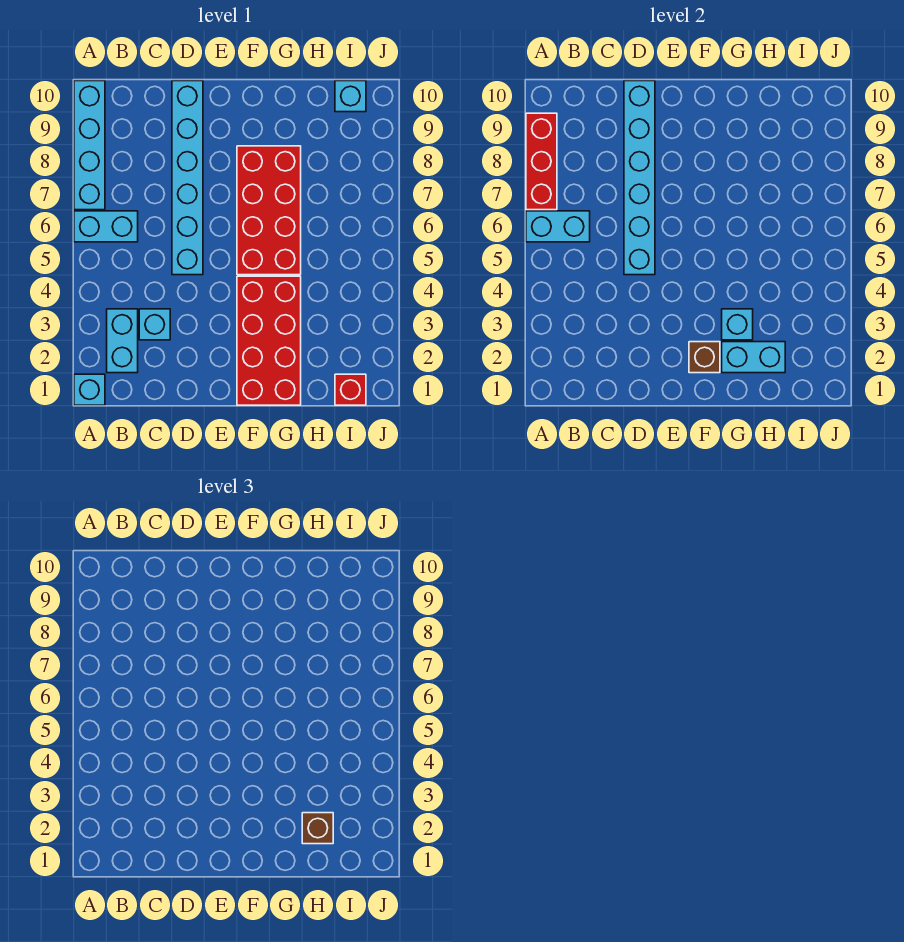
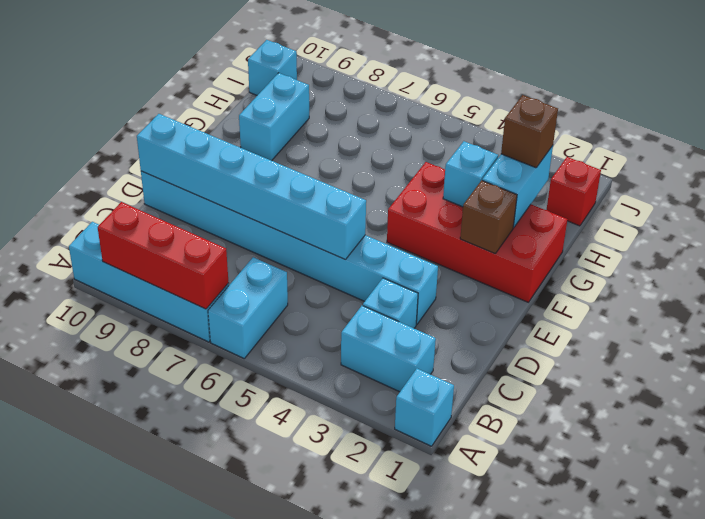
cyan brick A6:B6 level 2 -> cyan brick G9:H9 level 1
cyan brick D5:D10 level 1 -> cyan brick D3:D10 level 1
red brick F5:G8 level 1 -> none

